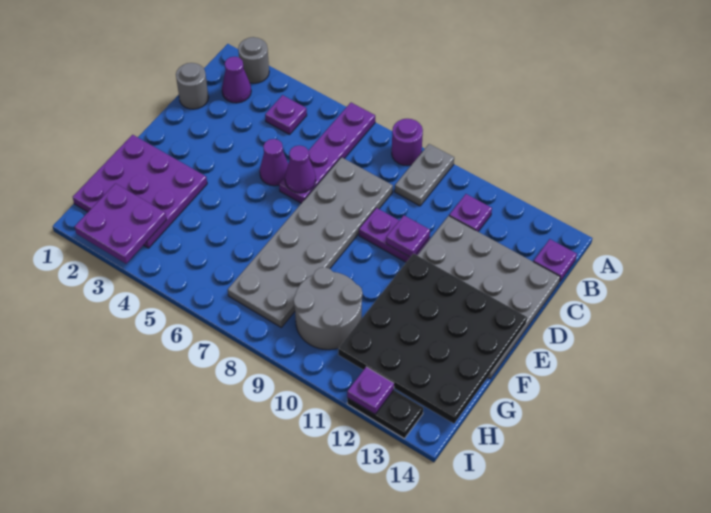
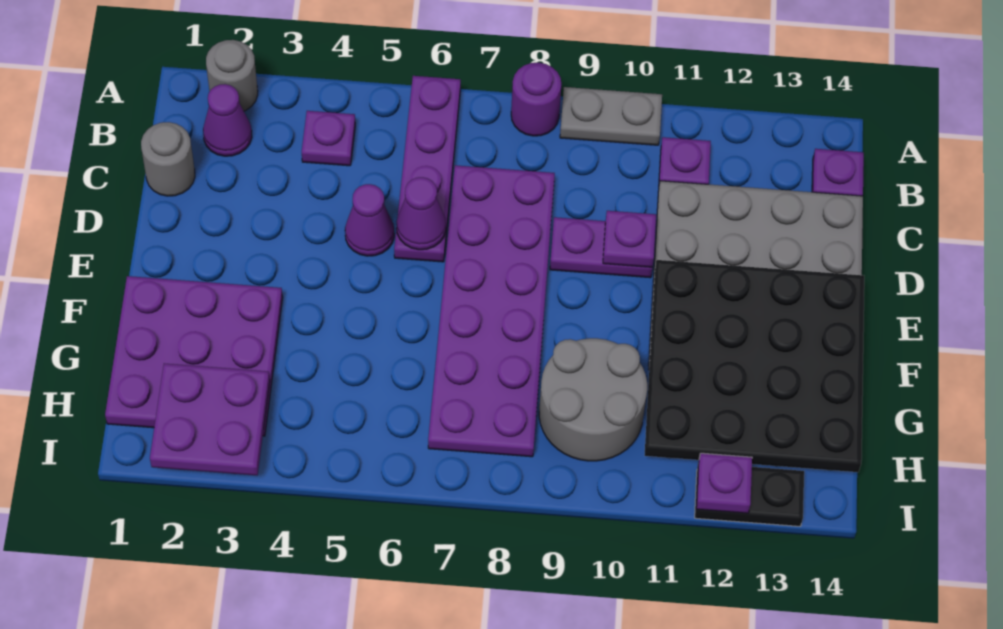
grey plate A9:B9 level 1 -> grey plate A9:A10 level 1
grey plate C7:H8 level 1 -> purple plate C7:H8 level 1

